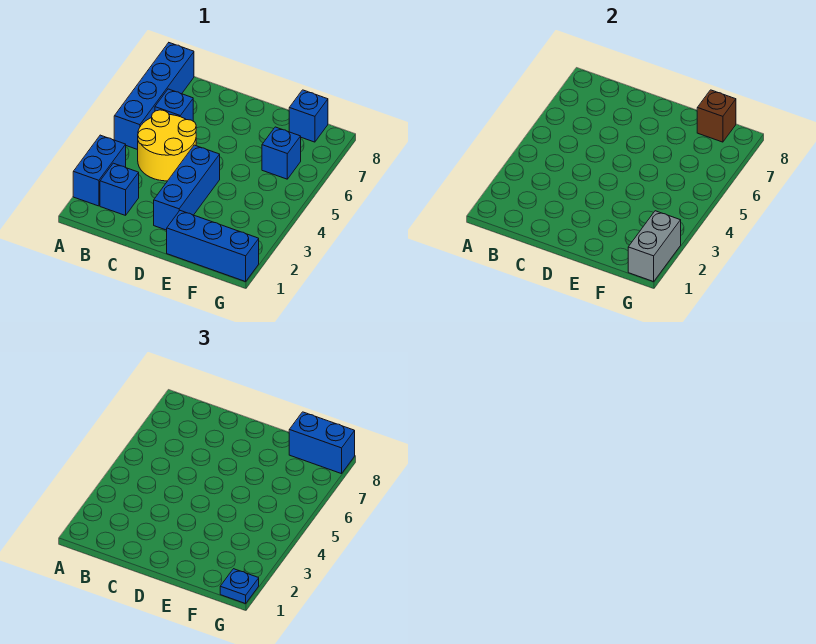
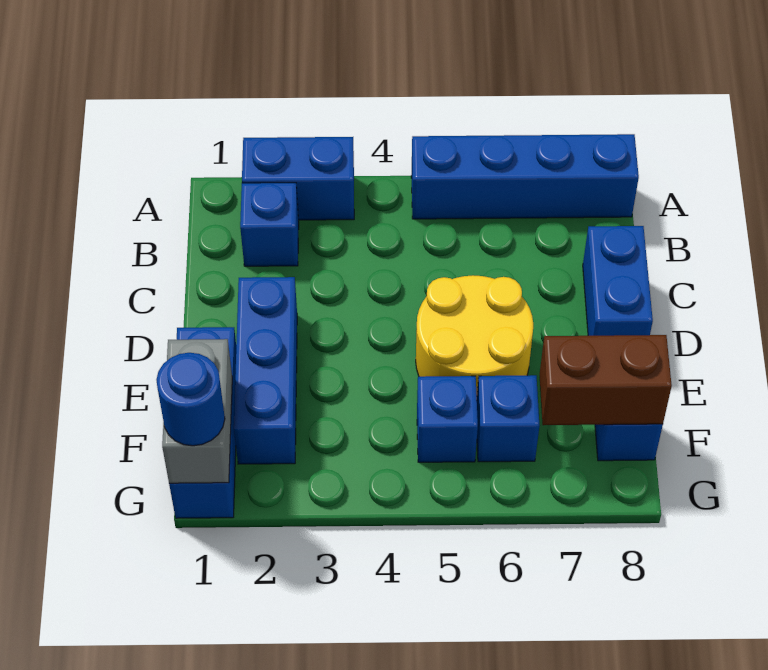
yellow round brick B4:C5 level 1 -> yellow round brick D5:E6 level 1
blue brick B6 level 1 -> blue brick F5 level 1
blue brick D2:D4 level 1 -> blue brick D2:F2 level 1
brown brick F8 level 2 -> brown brick F7:F8 level 2
blue brick F8:G8 level 3 -> blue brick C8:D8 level 1
grey brick G1:G2 level 2 -> grey brick F1:G1 level 2
blue plate G1 level 3 -> blue round brick G1 level 3

